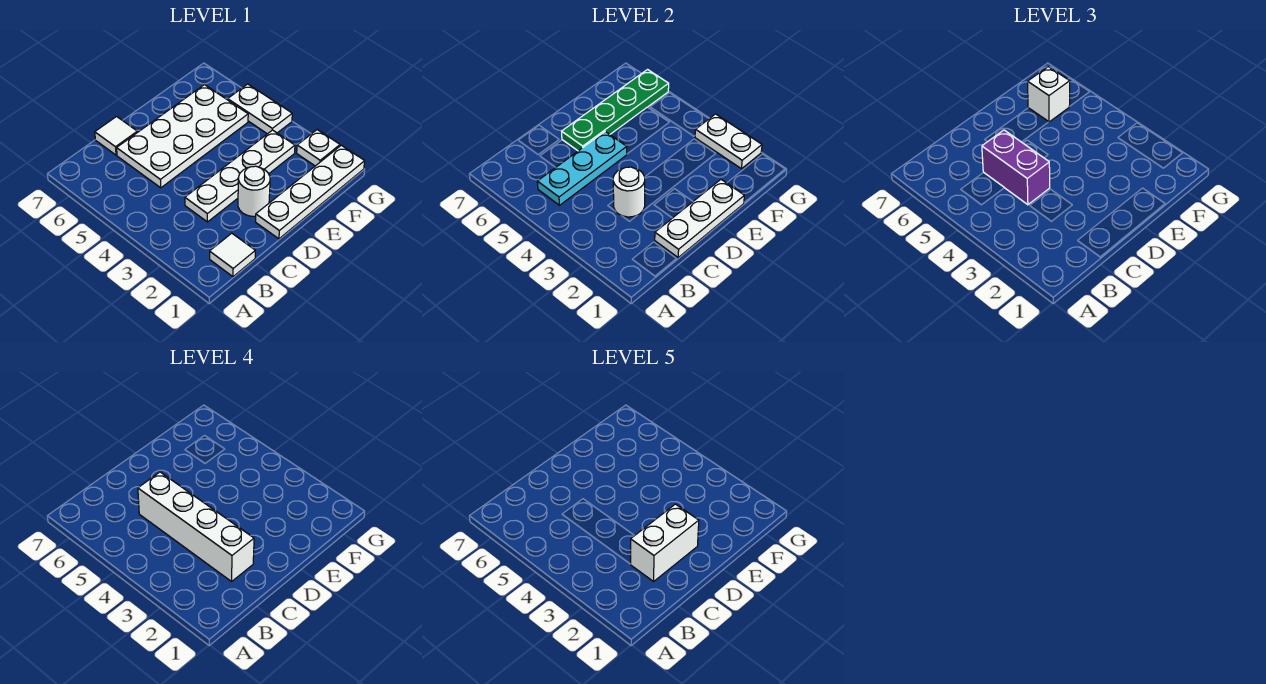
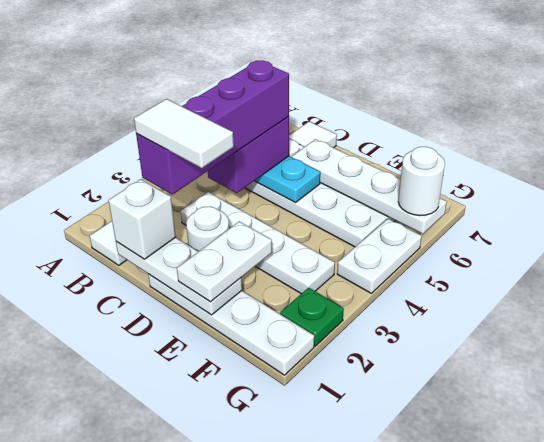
white brick C2:C5 level 4 -> purple brick C2:C5 level 4
white brick C2:D2 level 5 -> white tile C2:D2 level 5
white round brick C3 level 2 -> white round brick G6 level 3
green plate D6:G6 level 2 -> white plate D6:G6 level 2
white brick F6 level 3 -> white brick C1 level 3
white plate G2 level 1 -> green plate G2 level 1
white plate G2:G3 level 2 -> white plate E1:E2 level 3

